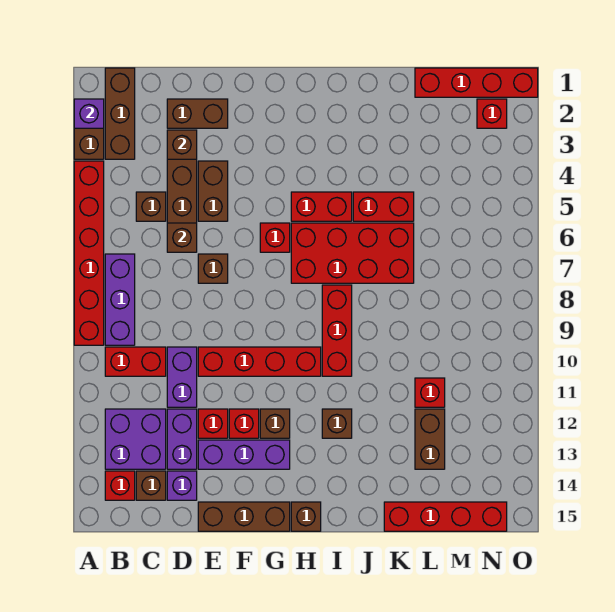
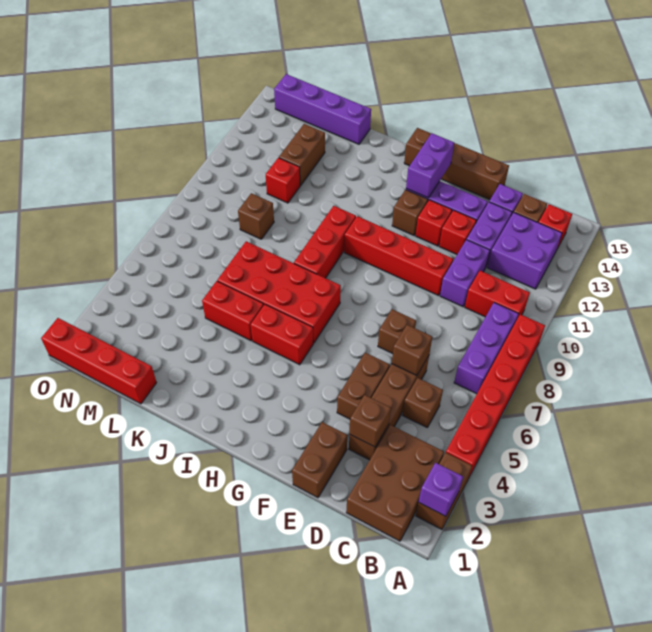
brown brick B1:B3 level 1 -> brown brick B1:C3 level 1
brown brick D2:E2 level 1 -> brown brick E1:E2 level 1
red brick G6 level 1 -> none
none -> purple brick G13:G14 level 2
brown brick I12 level 1 -> brown brick L9 level 1
red brick K15:N15 level 1 -> purple brick K15:N15 level 1
red brick N2 level 1 -> none

